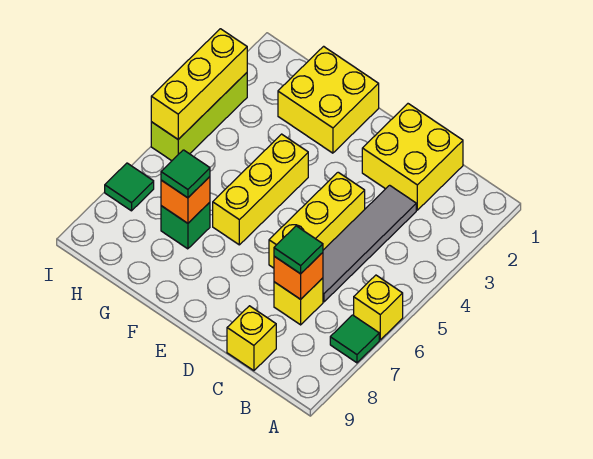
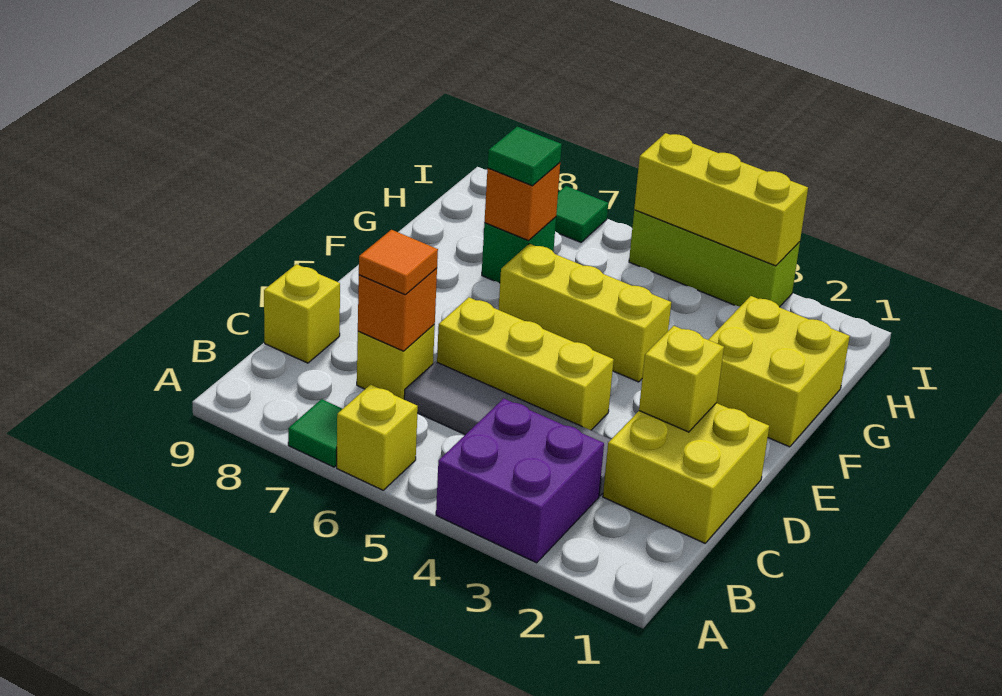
none -> purple brick A3:B4 level 1
green tile C7 level 3 -> orange tile C7 level 3
none -> yellow brick D2 level 2

